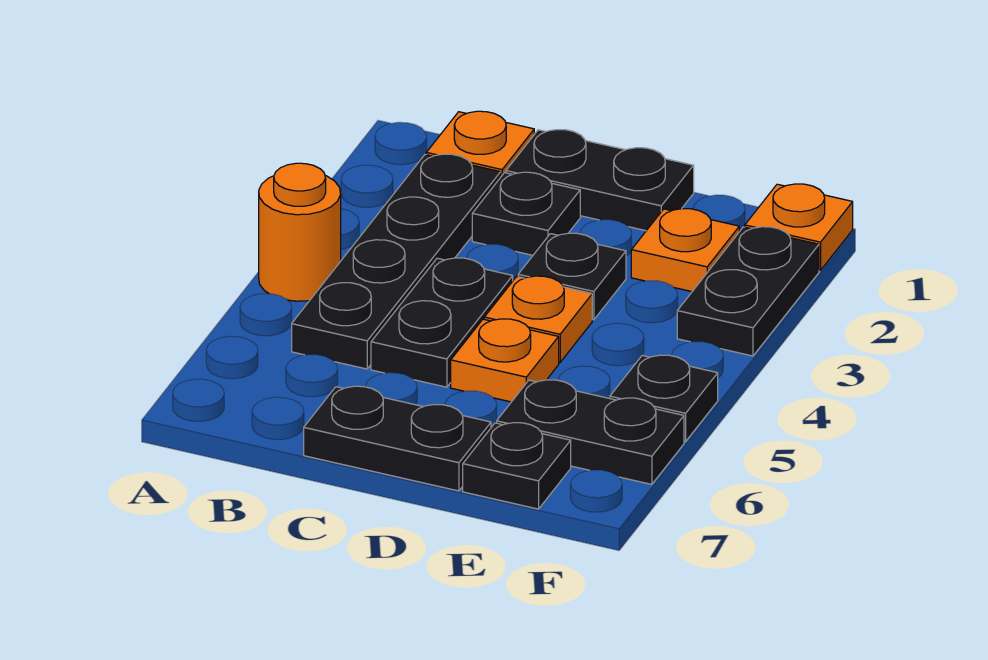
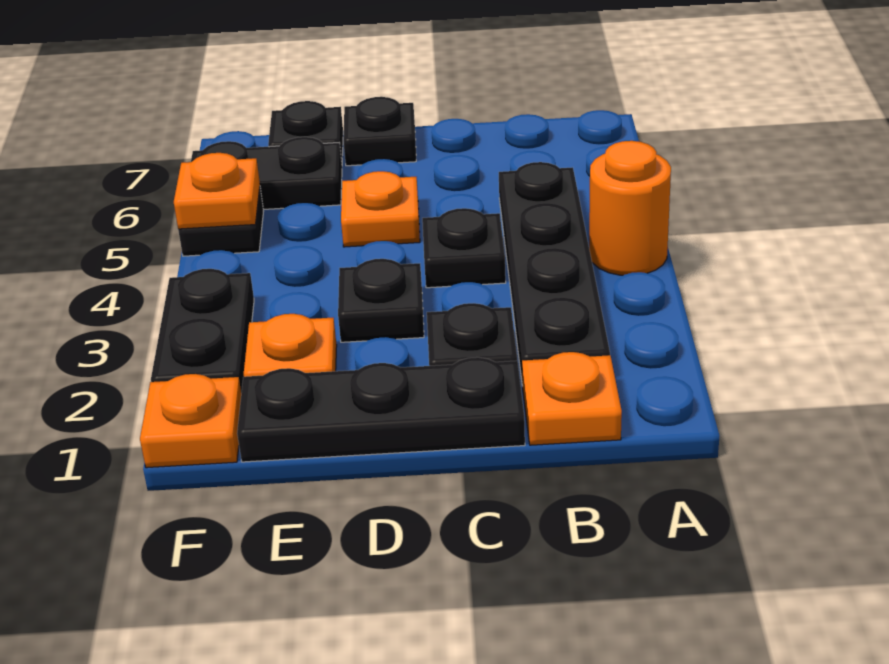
black plate C1:D1 level 1 -> black plate C1:E1 level 1
black plate C4:C5 level 1 -> black plate C4 level 1
black plate C7:D7 level 1 -> black plate D7 level 1
orange plate D4 level 1 -> orange plate F5 level 2

